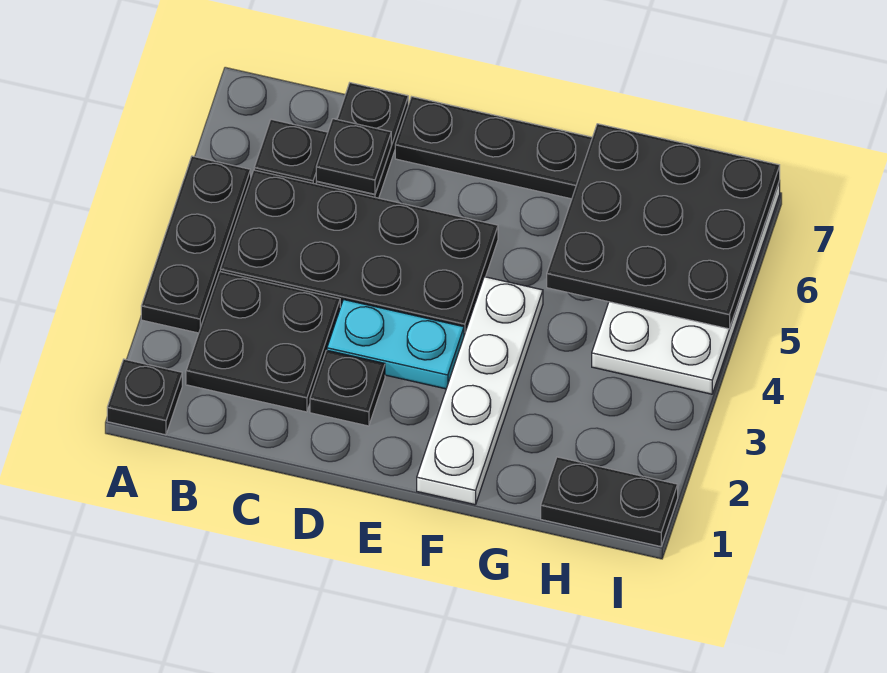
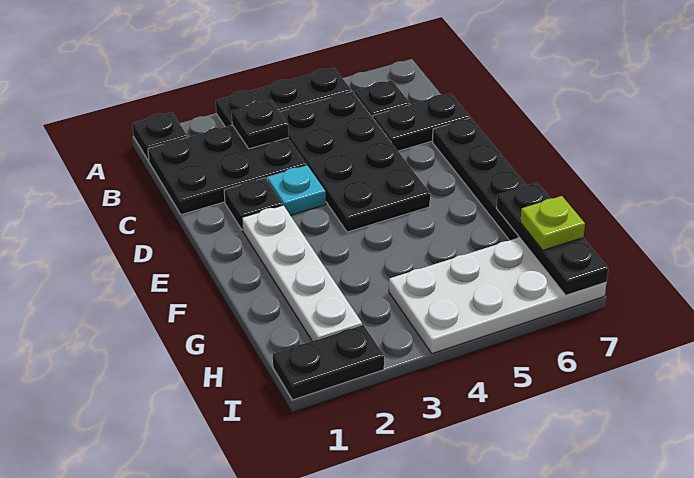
black plate B2:C3 level 1 -> black plate B1:C3 level 1
black plate C6 level 2 -> black plate B3 level 2
cyan plate D3:E3 level 1 -> cyan plate D3 level 1
white plate F1:F4 level 1 -> white plate E2:H2 level 1
black plate G5:I7 level 2 -> black plate G7:I7 level 2
black plate H1:I1 level 1 -> black plate I1:I2 level 1
none -> lime plate H7 level 3

